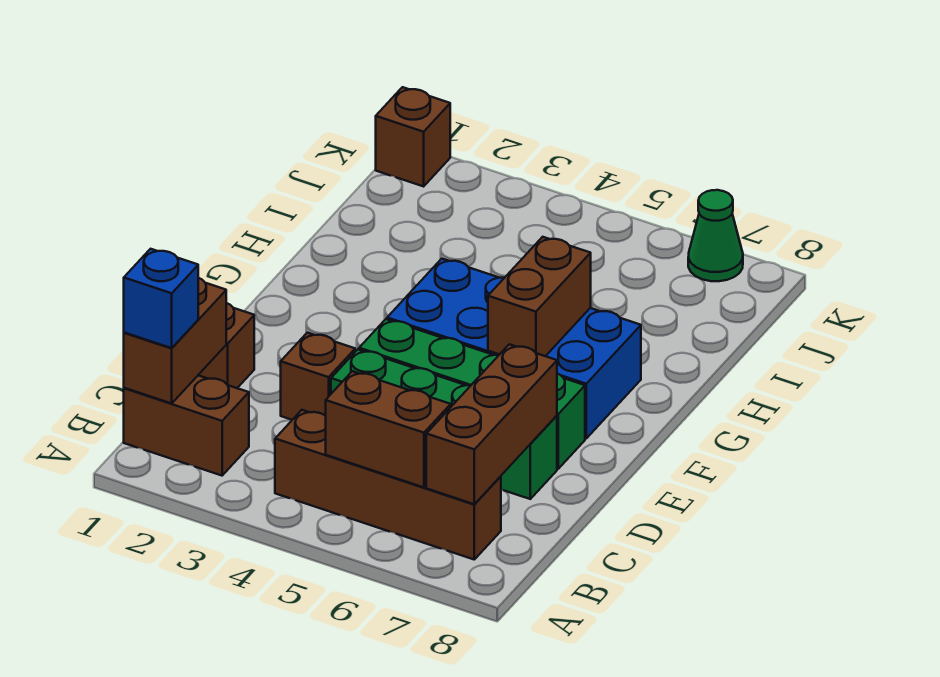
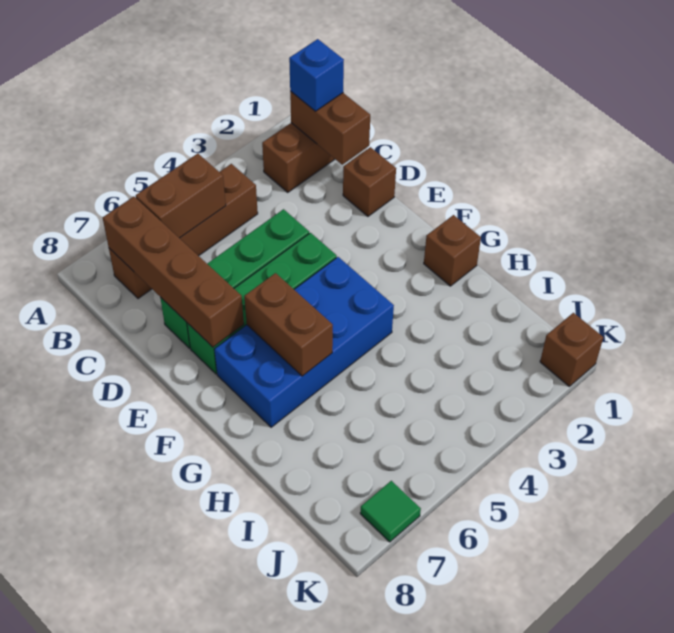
brown brick B7:D7 level 2 -> brown brick B7:E7 level 2
brown brick D3 level 1 -> brown brick G1 level 1
green cone K7 level 1 -> green tile K7 level 1

